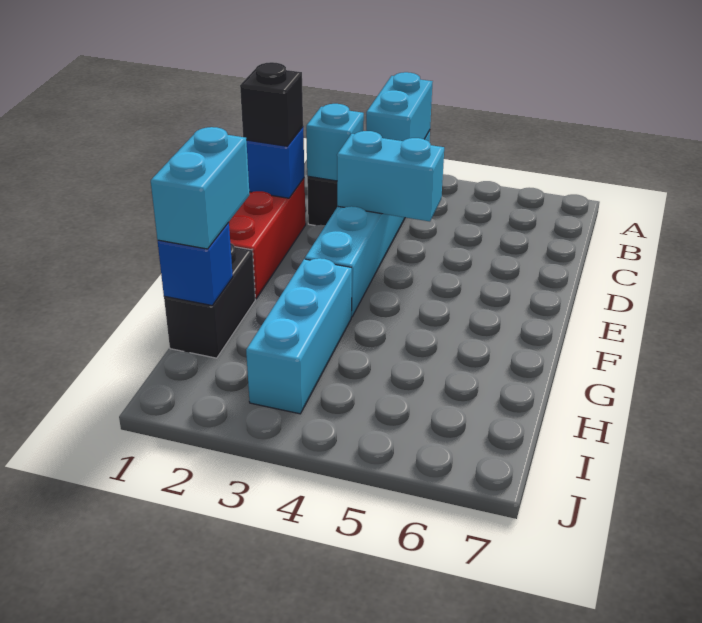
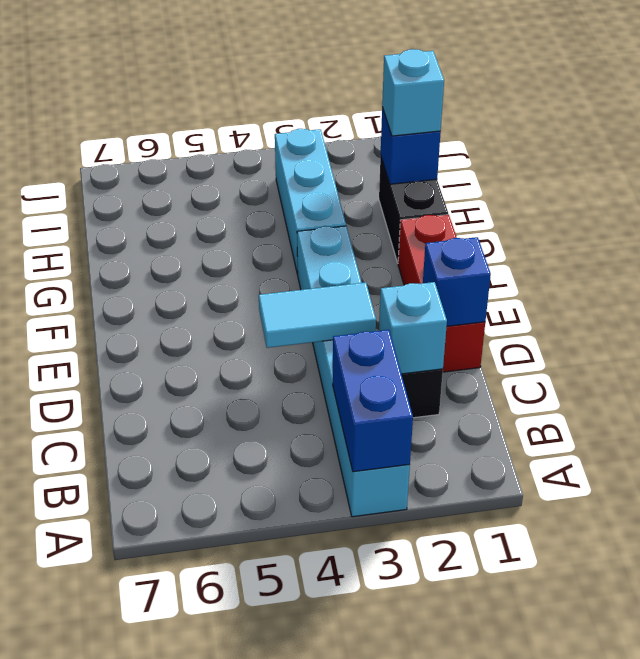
cyan brick A3:B3 level 2 -> blue brick A3:B3 level 2
black brick D1 level 3 -> none
cyan brick D3:D4 level 2 -> cyan tile D3:D4 level 2
cyan brick G1:H1 level 3 -> cyan brick H1 level 3

